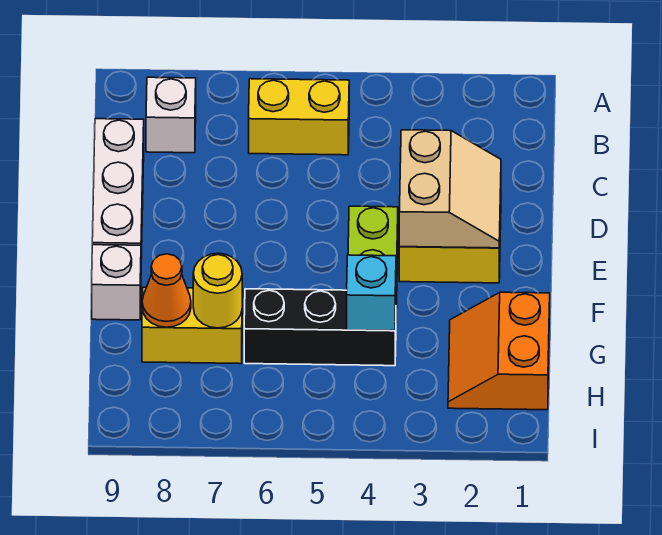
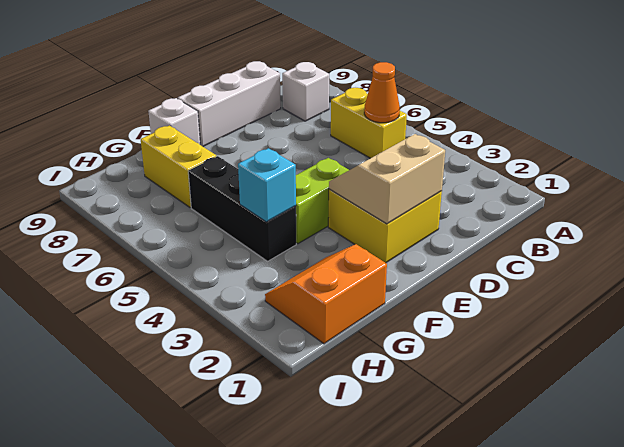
tan slope D2:E3 level 2 top 3 -> tan slope D2:E3 level 2 top 2
yellow round brick G7 level 2 -> none
orange cone G8 level 2 -> orange cone B5 level 2

